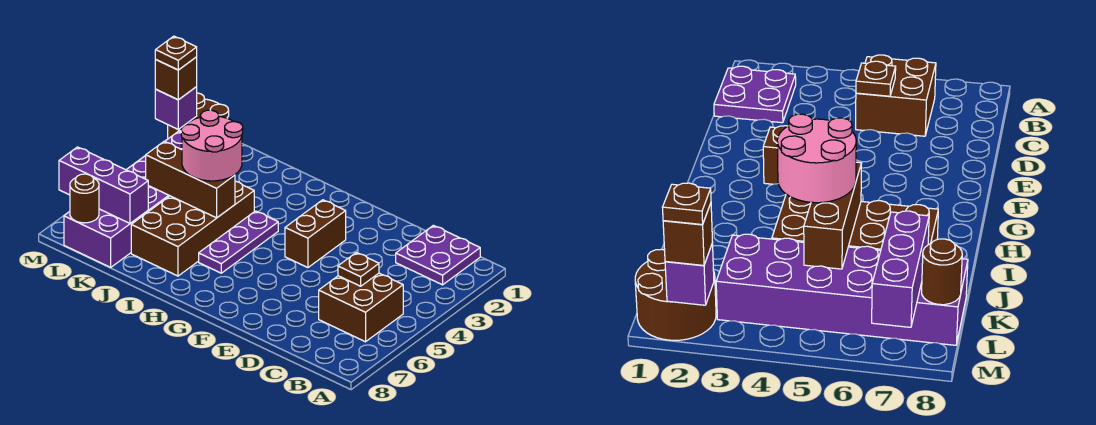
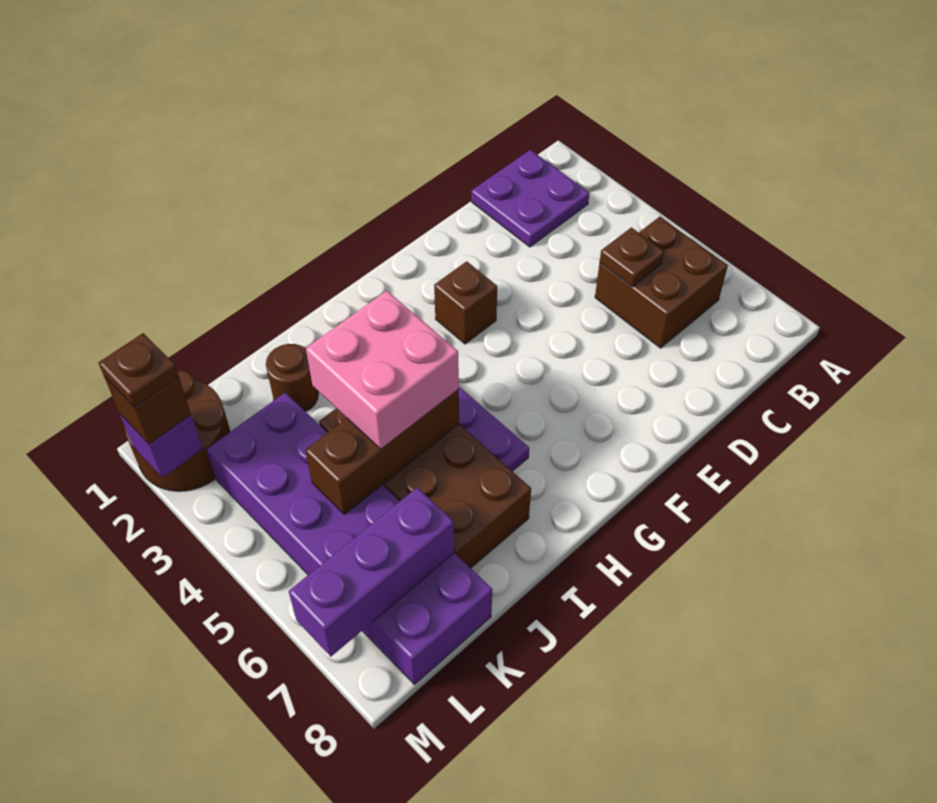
brown brick F3:F4 level 1 -> brown brick F3 level 1
pink round brick I4:J5 level 3 -> pink brick I4:J5 level 3
brown round brick L8 level 2 -> brown round brick J2 level 1

